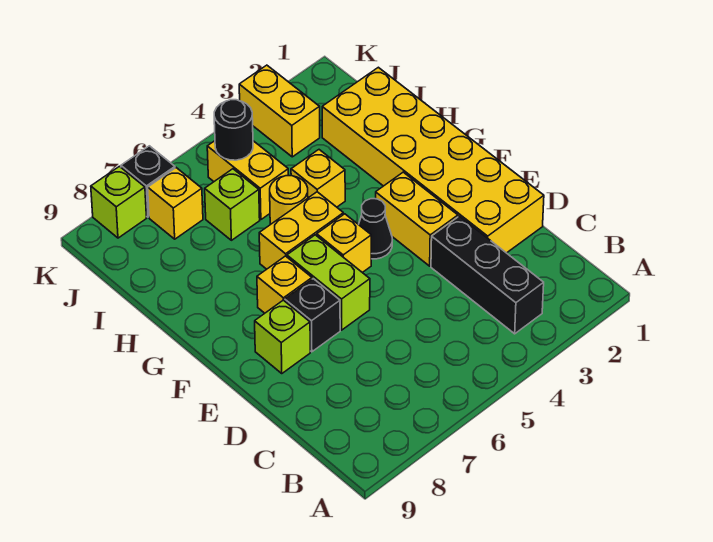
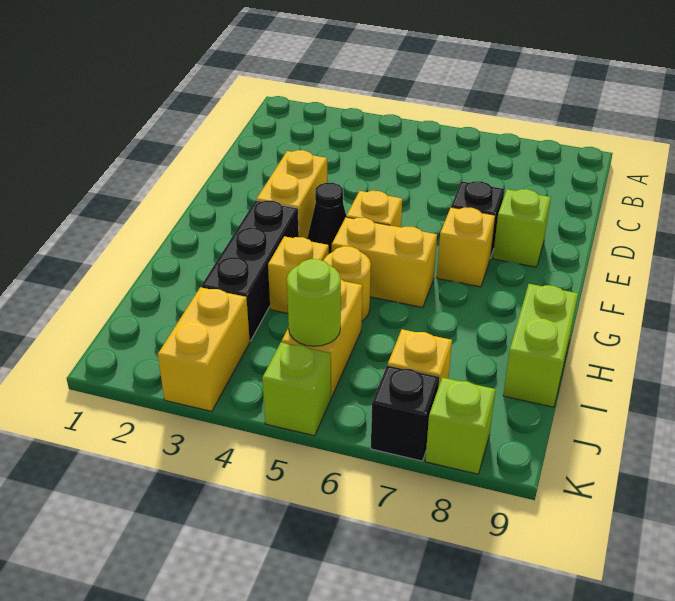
black brick B3:D3 level 1 -> black brick G3:I3 level 1
yellow brick D1:I2 level 1 -> none
lime brick E6:F6 level 1 -> lime brick H9:I9 level 1
lime brick I6 level 1 -> lime brick K5 level 1
black round brick J5 level 2 -> lime round brick J5 level 2

